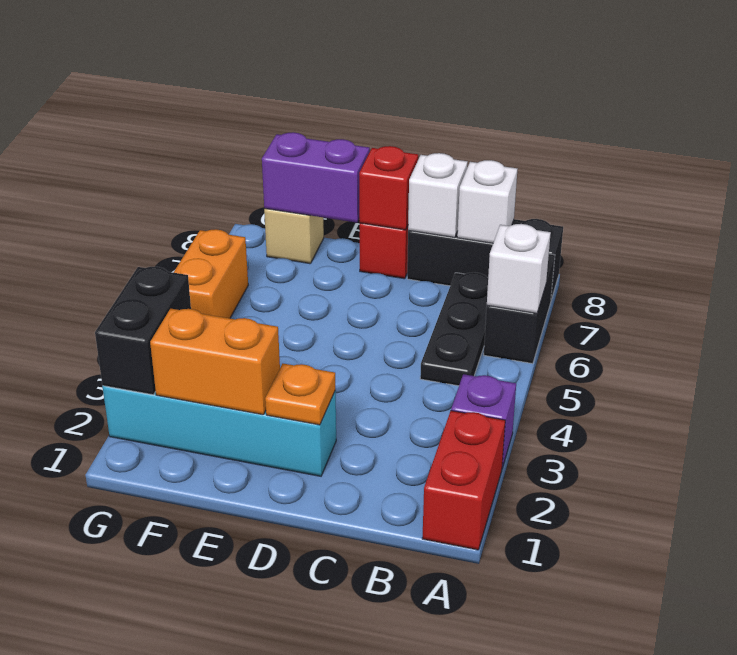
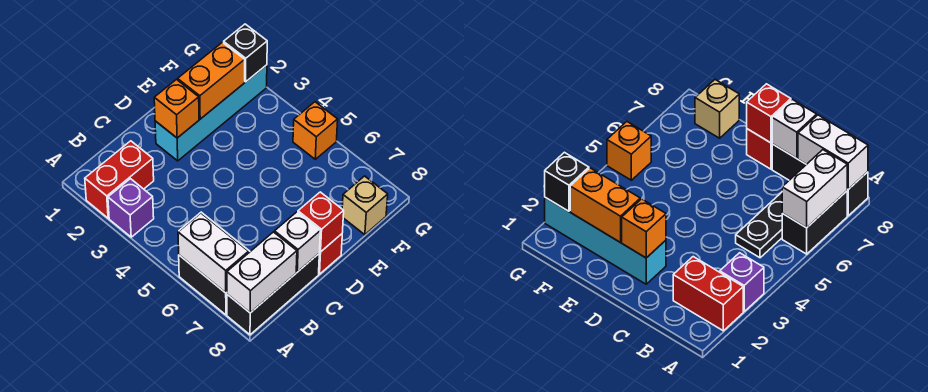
red brick A1:A2 level 1 -> red brick A2:B2 level 1
white brick A6 level 2 -> white brick A6:A7 level 2
white brick B8 level 2 -> white brick A8:B8 level 2
orange plate D2 level 2 -> orange brick D2 level 2
purple brick E8:F8 level 2 -> none
black brick G2:G3 level 2 -> black brick G2 level 2
orange brick G5:G6 level 1 -> orange brick G5 level 1

